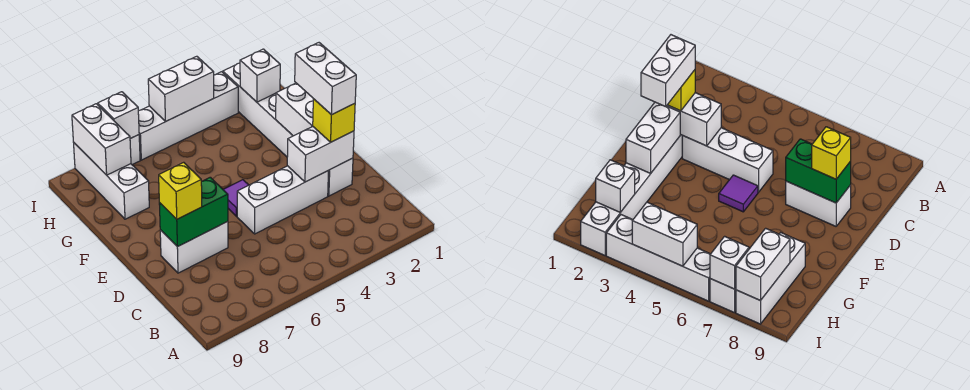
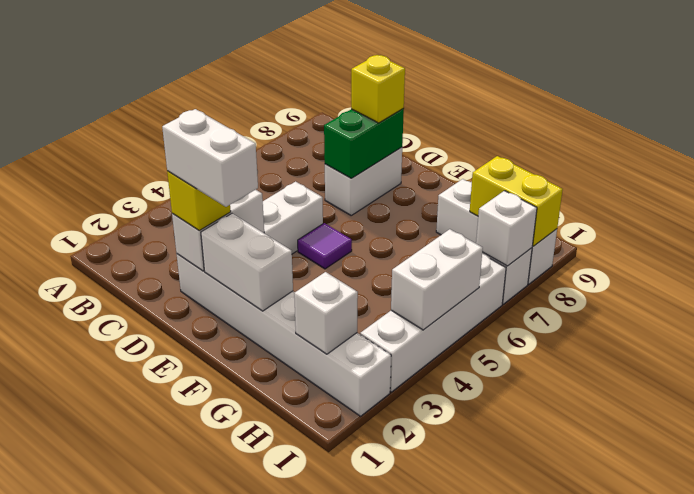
white brick H8:I8 level 2 -> yellow brick H8:I8 level 2

